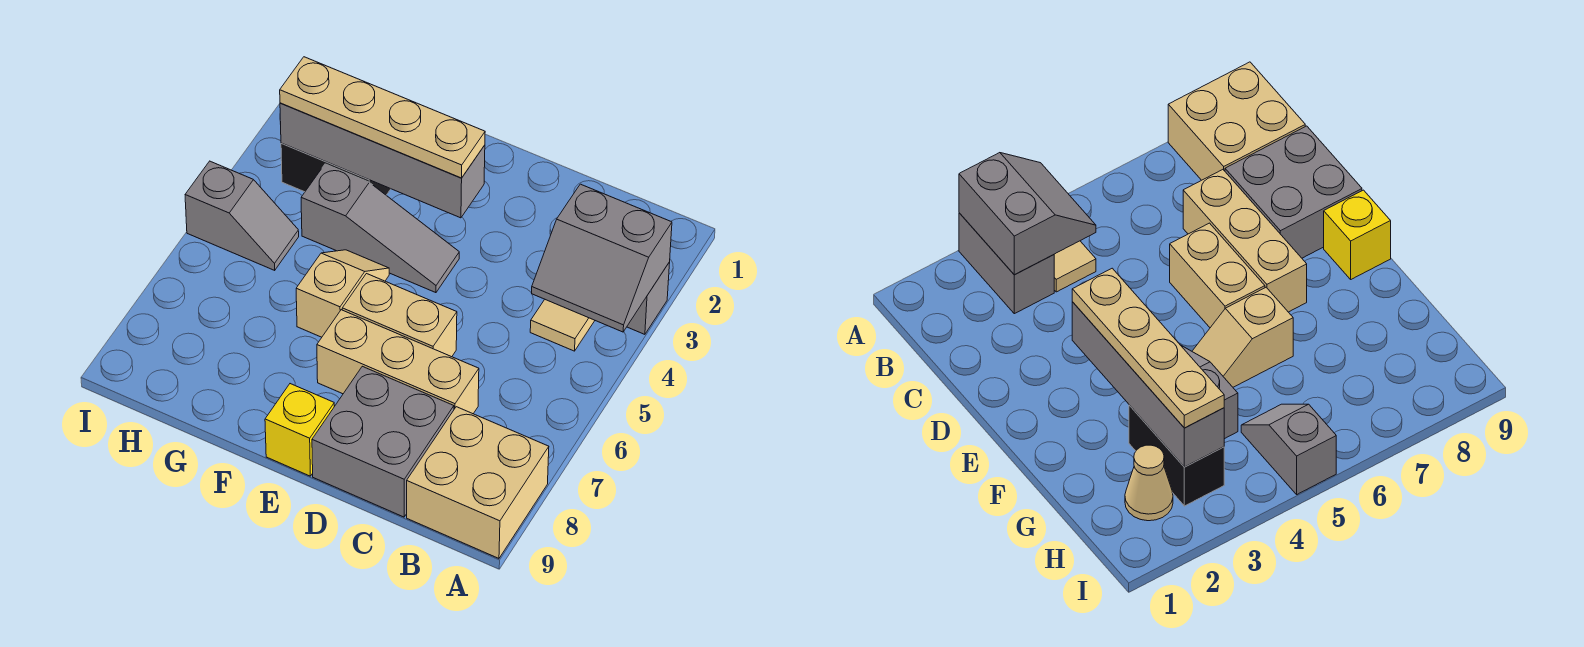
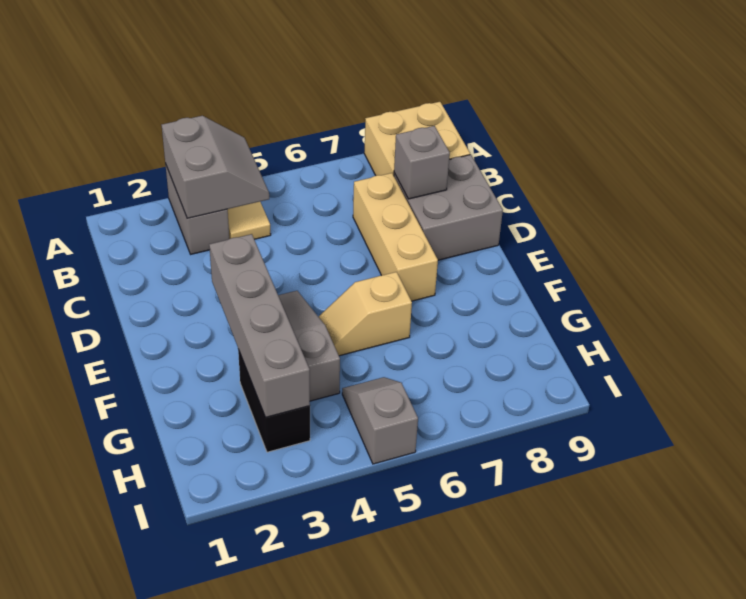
none -> grey brick C8 level 2
tan brick D6:E6 level 1 -> none
tan plate E3:H3 level 3 -> none
yellow brick E9 level 1 -> none
tan cone H2 level 1 -> none

